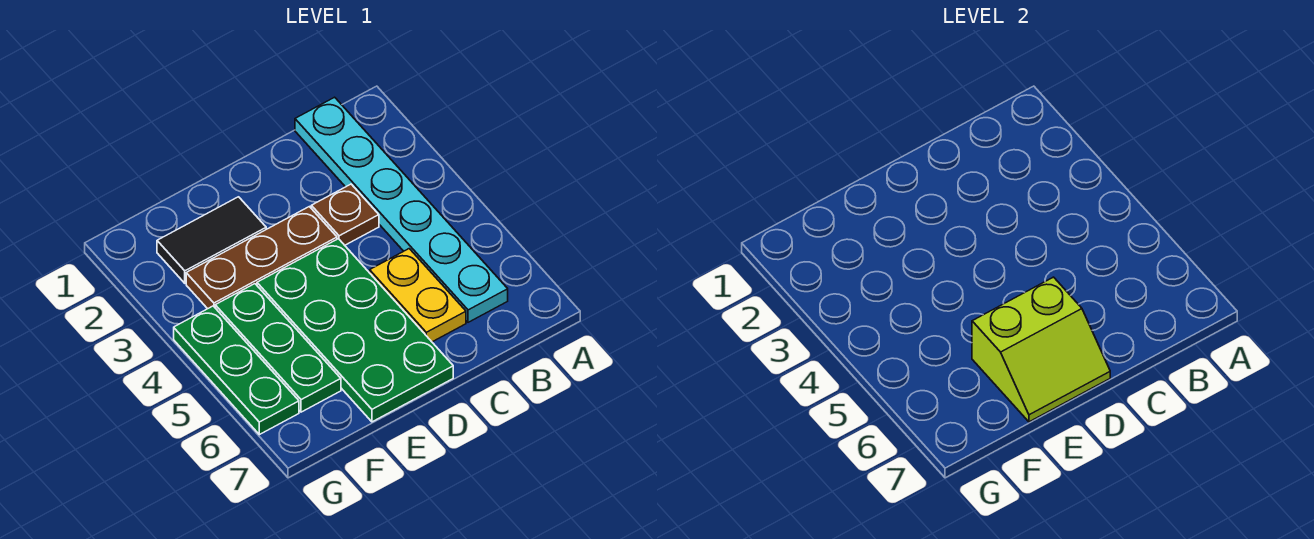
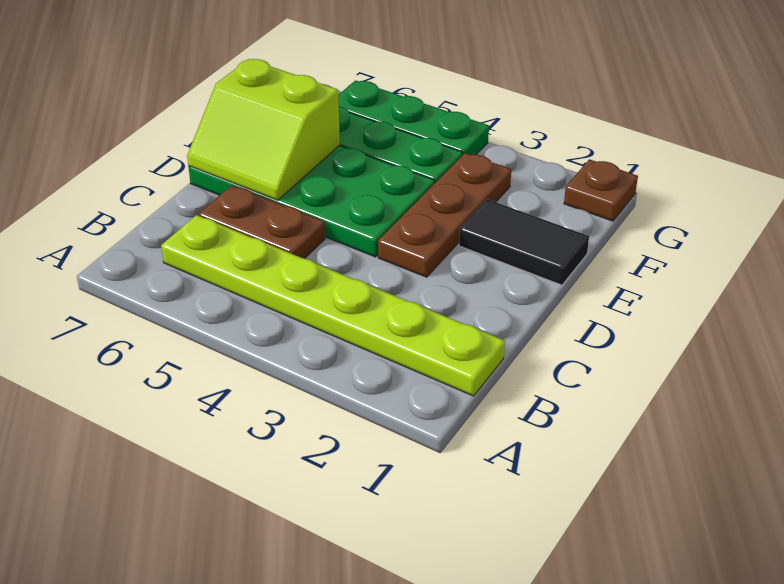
cyan plate B1:B6 level 1 -> lime plate B1:B6 level 1
brown plate C3 level 1 -> brown plate G1 level 1
yellow plate C5:C6 level 1 -> brown plate C5:C6 level 1
lime slope D6:E7 level 2 top 6 -> lime slope D6:E7 level 2 top E
black tile E2:F2 level 1 -> black tile E1:E2 level 1

